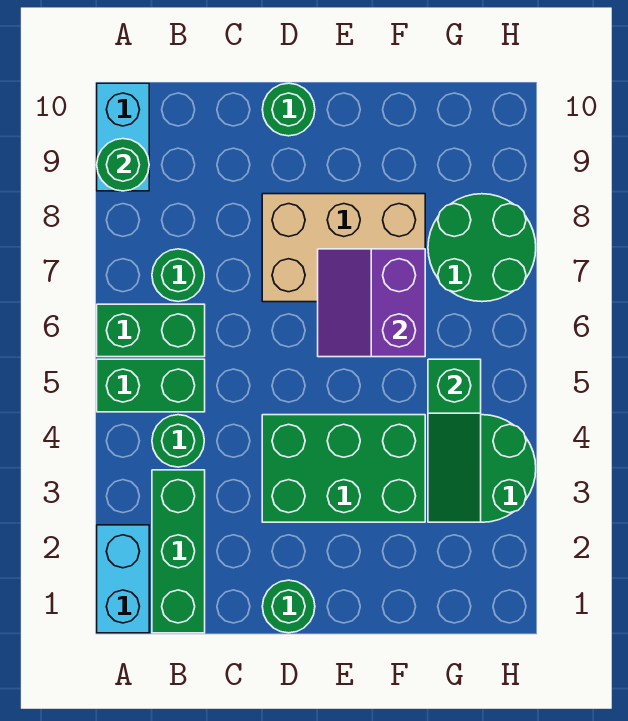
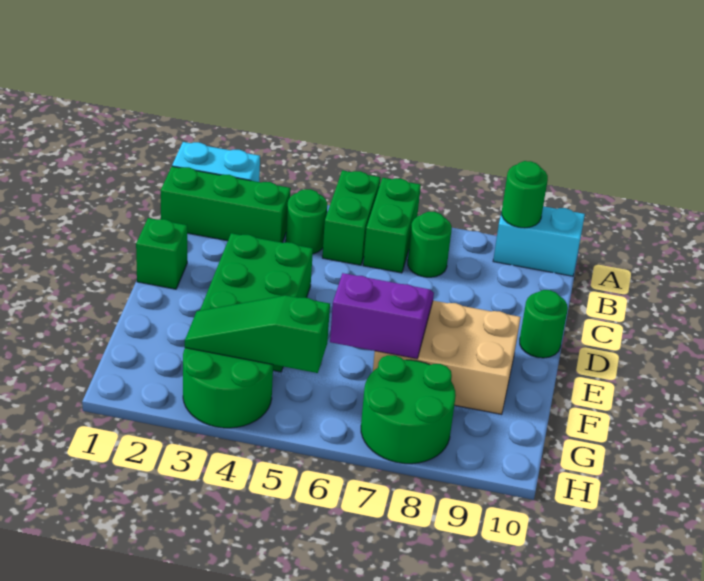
green round brick D1 level 1 -> green brick D1 level 1
tan brick D7:F8 level 1 -> tan brick E7:F9 level 1

